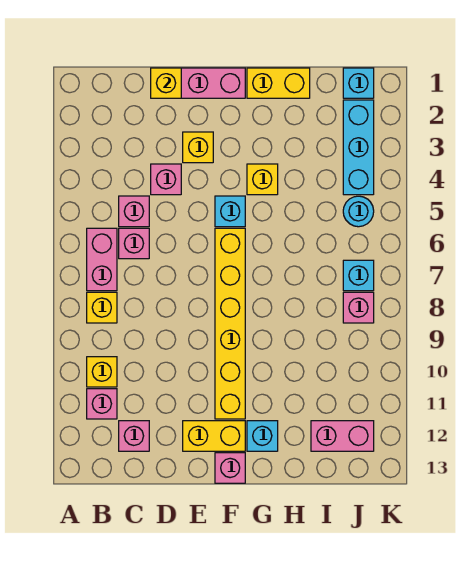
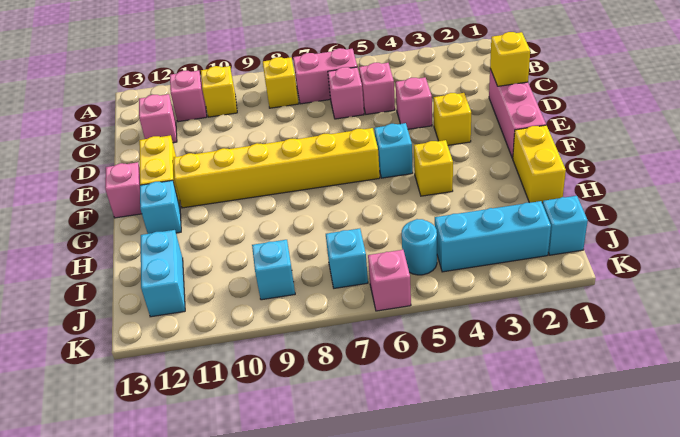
pink brick I12:J12 level 1 -> cyan brick I12:J12 level 1
pink brick J8 level 1 -> pink brick K6 level 1
none -> cyan brick J9 level 1

